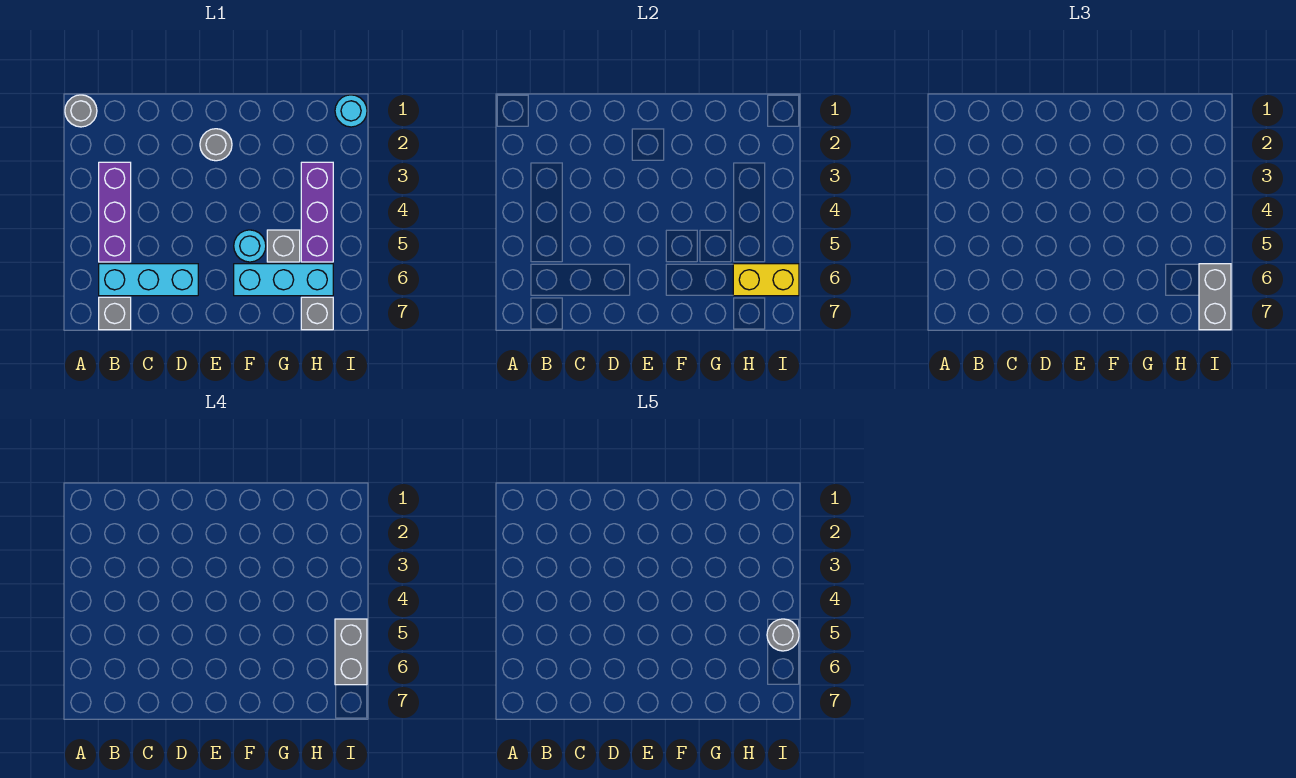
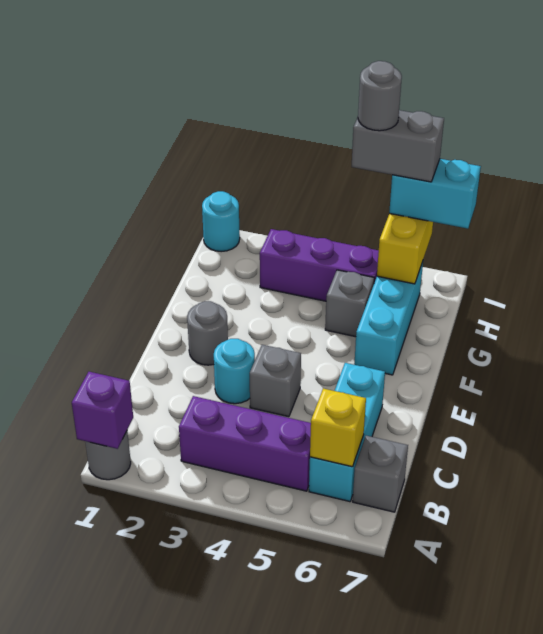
none -> purple brick A1 level 2
none -> yellow brick B6 level 2
cyan round brick F5 level 1 -> cyan round brick D3 level 1
grey brick H7 level 1 -> grey brick D4 level 1
grey brick I6:I7 level 3 -> cyan brick I6:I7 level 3

